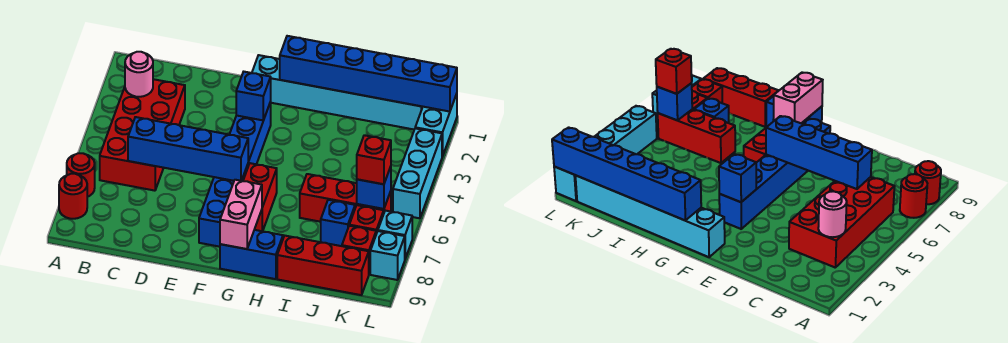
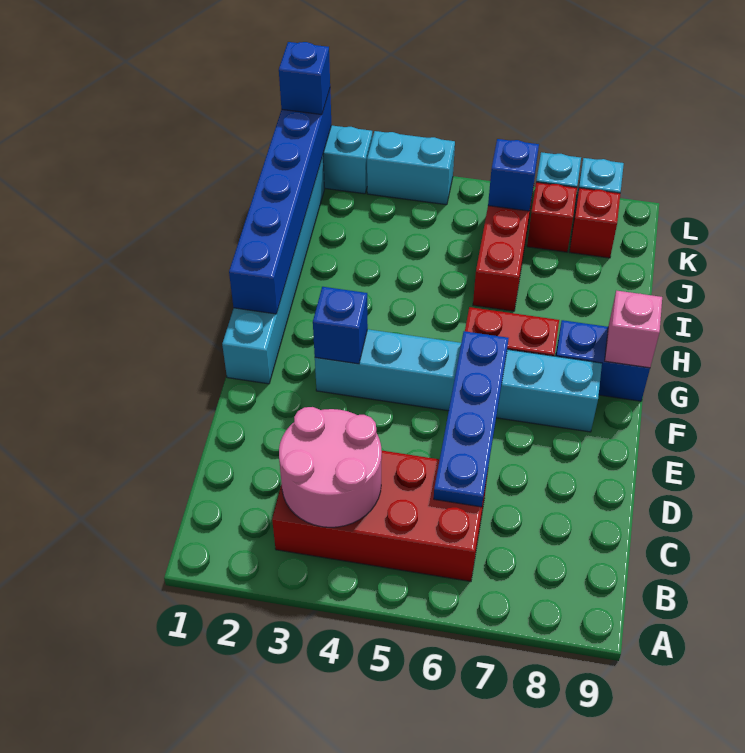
red round brick A7 level 1 -> none
red round brick A8 level 1 -> none
pink round brick B3 level 2 -> pink round brick B3:C4 level 2
blue brick C6:F6 level 2 -> blue plate C6:F6 level 2
blue brick F3:F8 level 1 -> cyan brick F3:F8 level 1
pink brick G8:G9 level 2 -> pink brick G9 level 2
blue brick G9:H9 level 1 -> blue brick G8:G9 level 1
red brick I9:K9 level 1 -> none
blue brick J7 level 1 -> blue brick L1 level 3
red brick K6 level 3 -> none
cyan brick L3:L5 level 1 -> cyan brick L3:L4 level 1

